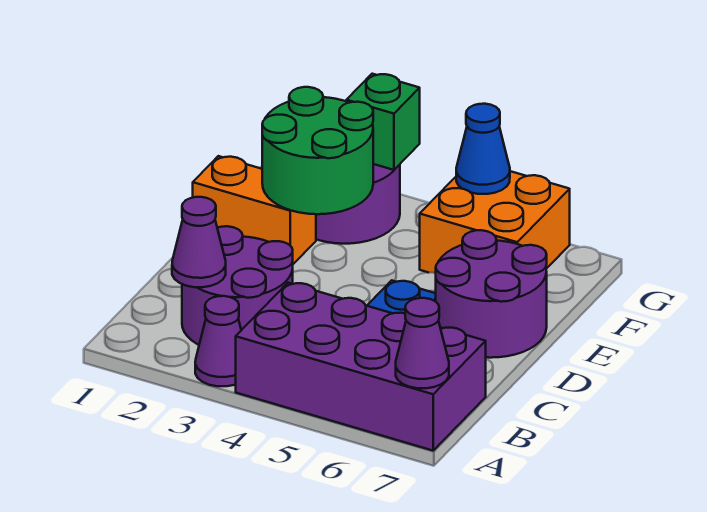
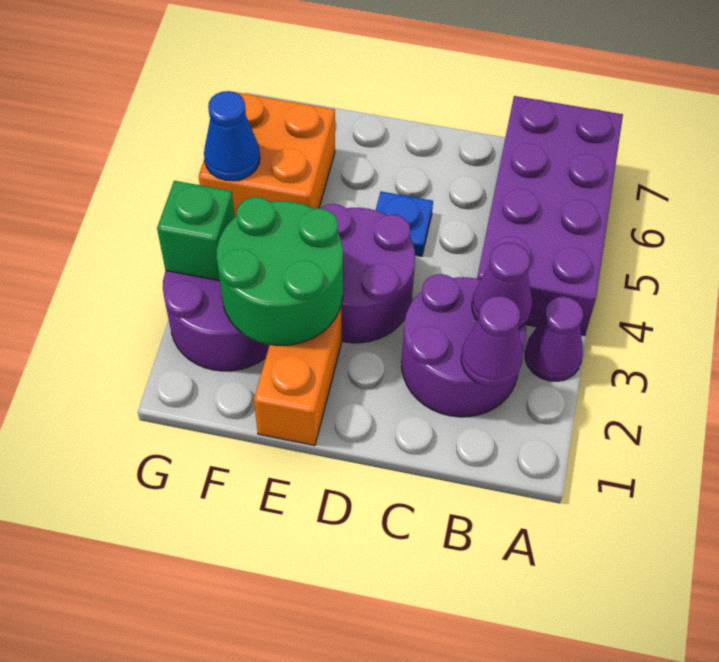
purple cone A7 level 2 -> purple cone B3 level 2
purple round brick D6:E7 level 1 -> purple round brick D3:E4 level 1

